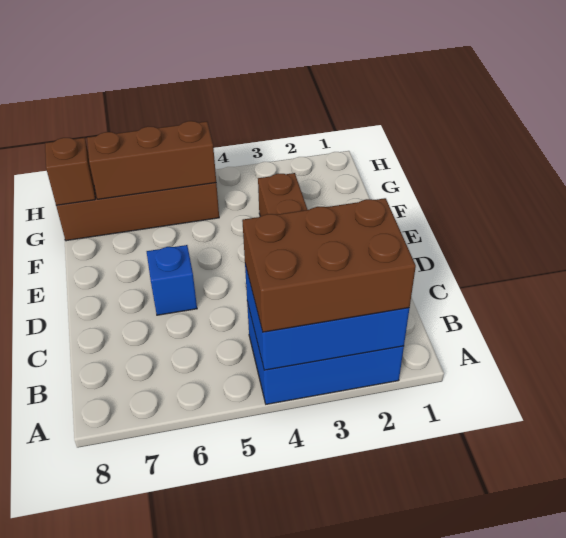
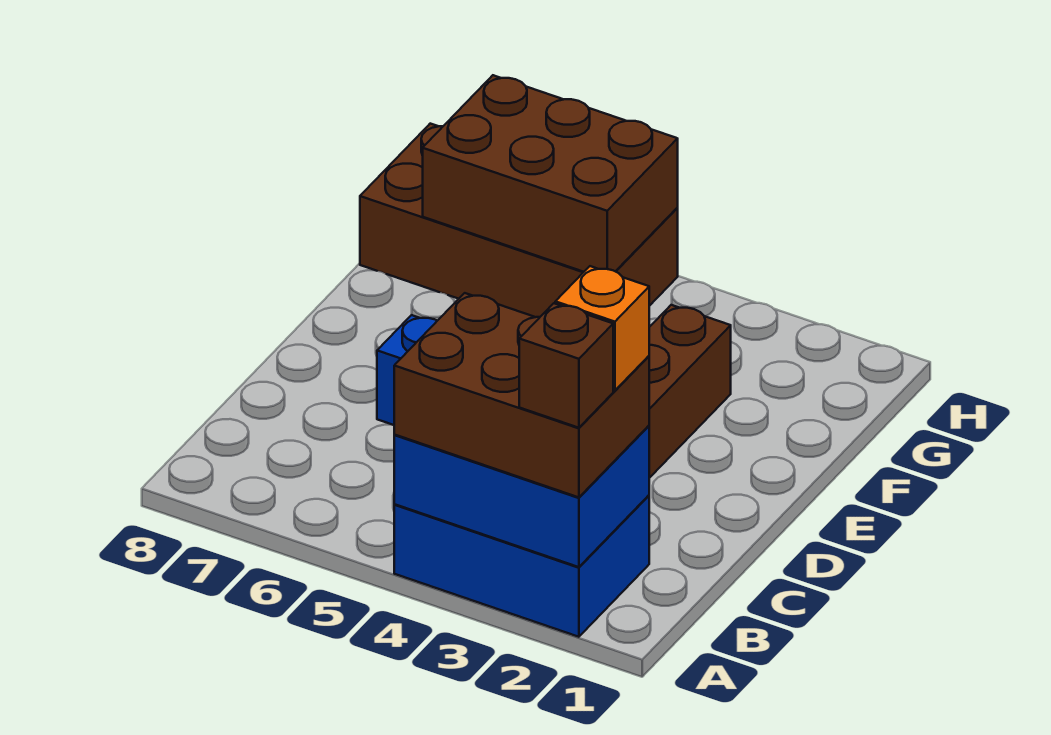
none -> orange brick B2 level 4
brown brick G5:G7 level 2 -> brown brick G5:H7 level 2
brown brick G8 level 2 -> brown brick A2 level 4

